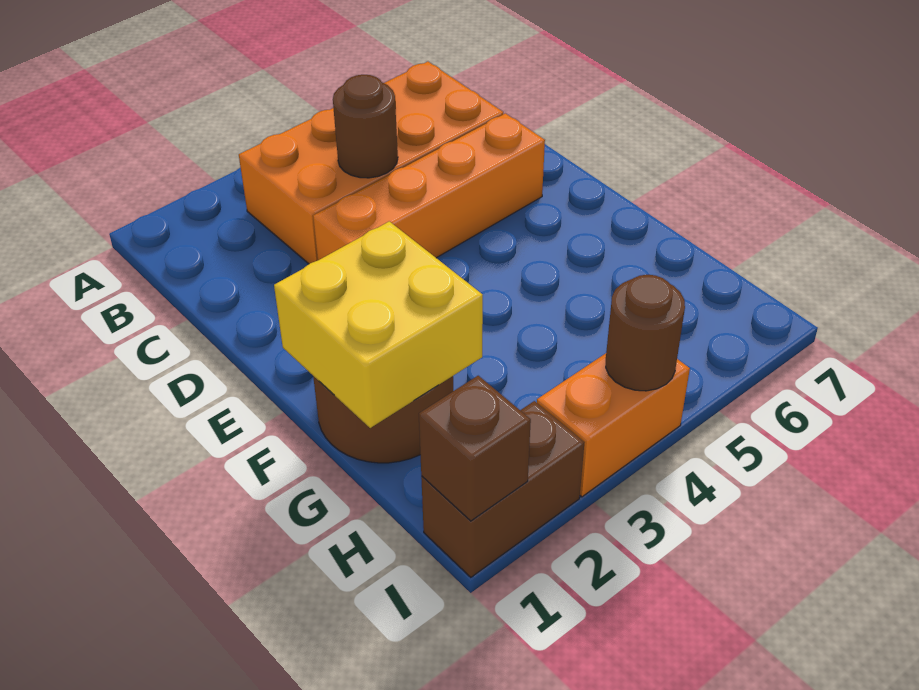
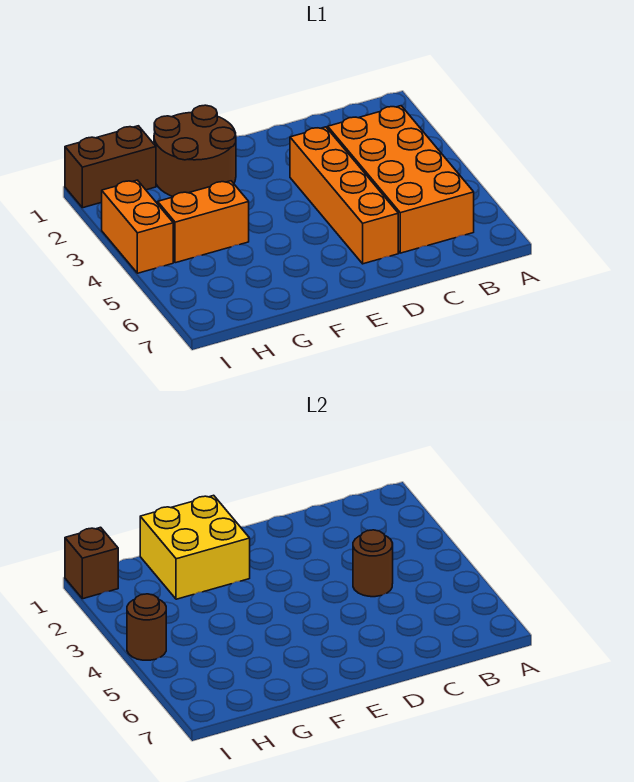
none -> orange brick G4:H4 level 1
brown brick I1:I2 level 1 -> brown brick H1:I1 level 1

